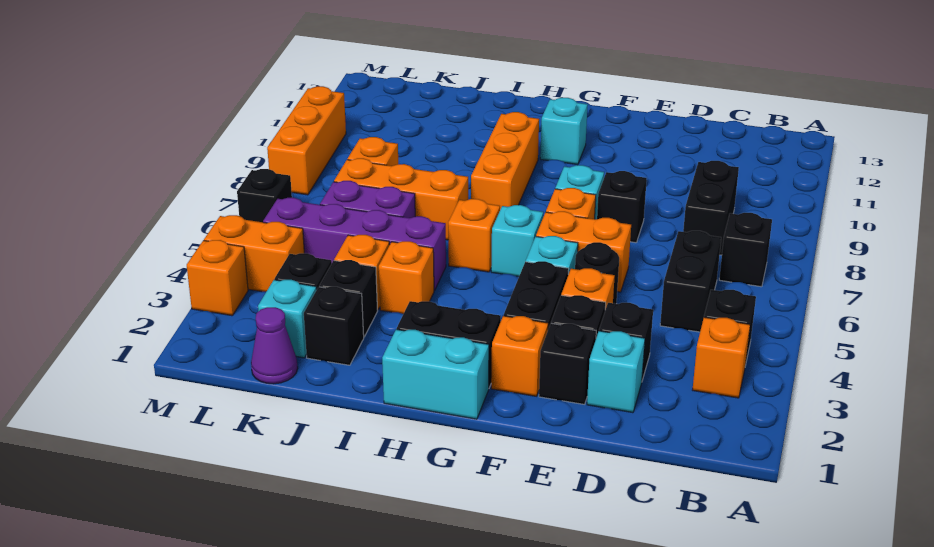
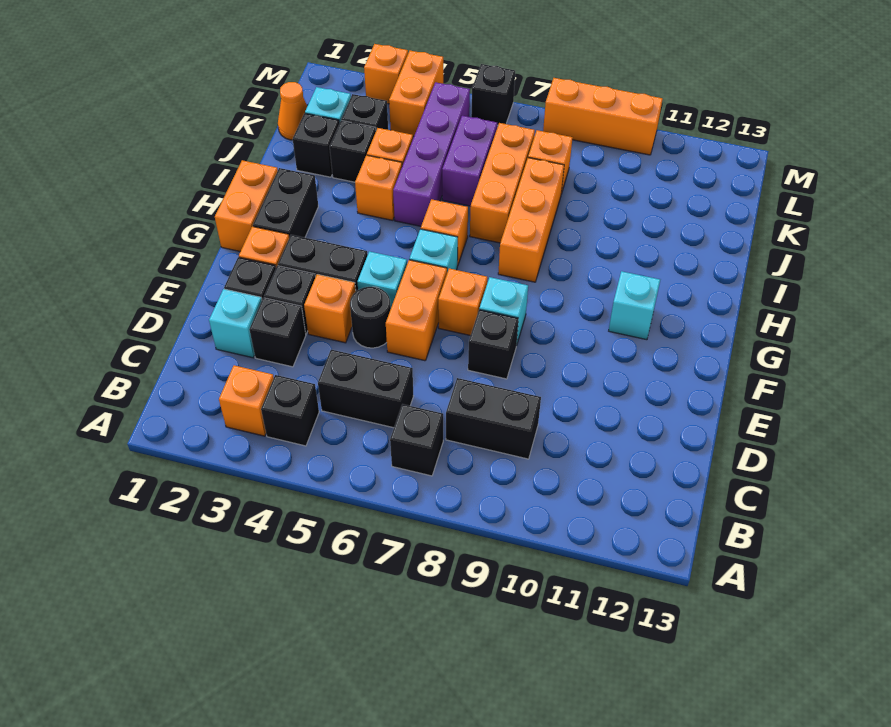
cyan brick G1:H1 level 1 -> orange brick G1:H1 level 1
orange brick H8:H10 level 1 -> orange brick H8:J8 level 1
purple cone K1 level 1 -> orange cone K1 level 1

